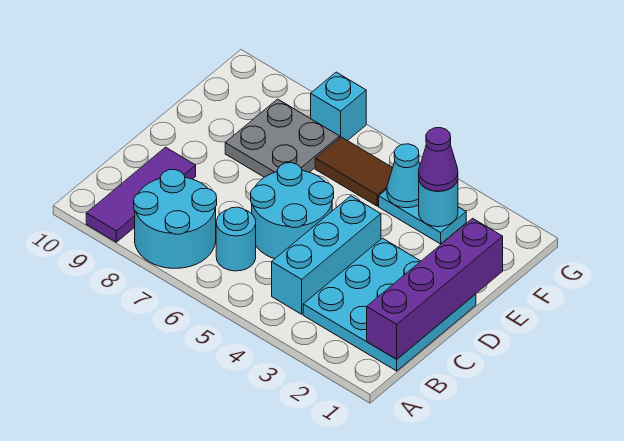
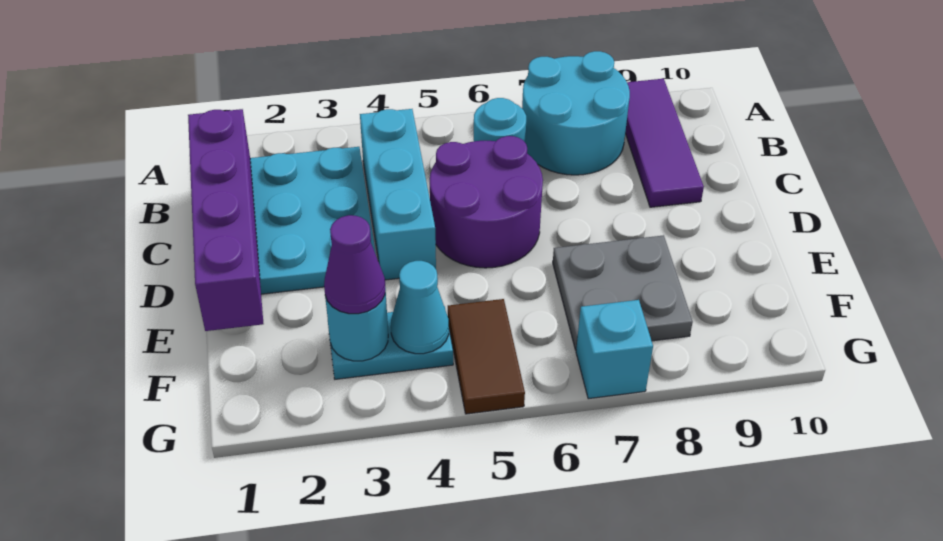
cyan round brick C5:D6 level 1 -> purple round brick C5:D6 level 1
brown tile F5:F6 level 1 -> brown tile F5:G5 level 1

